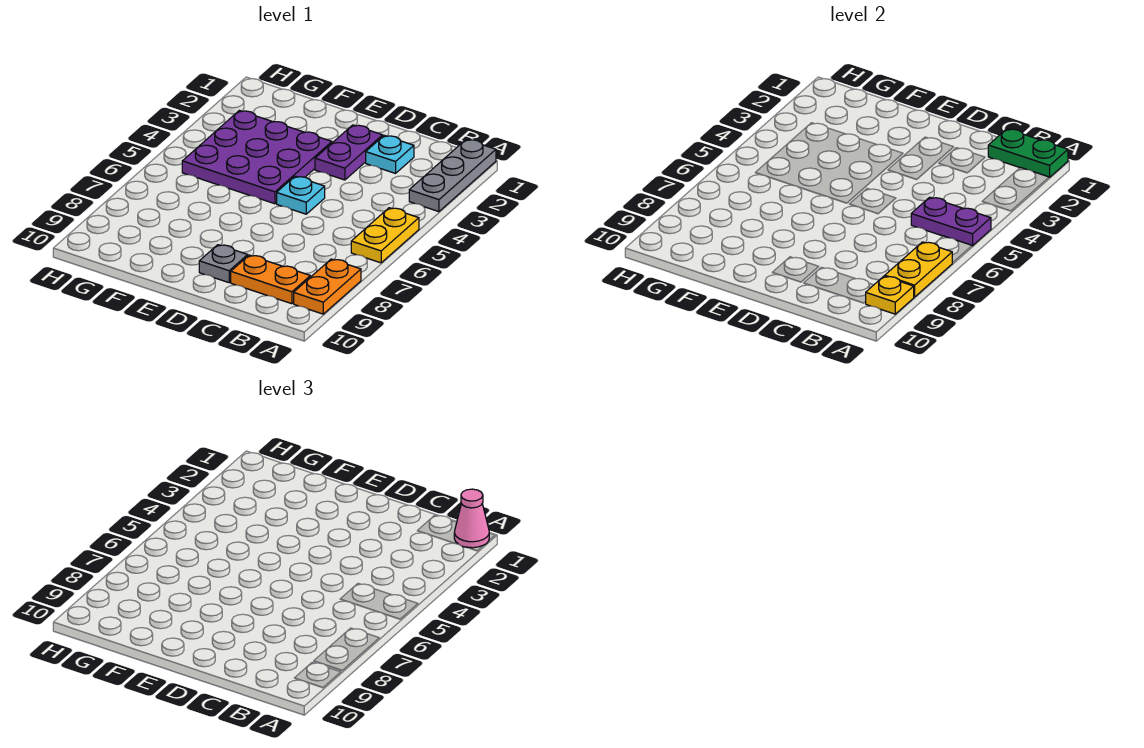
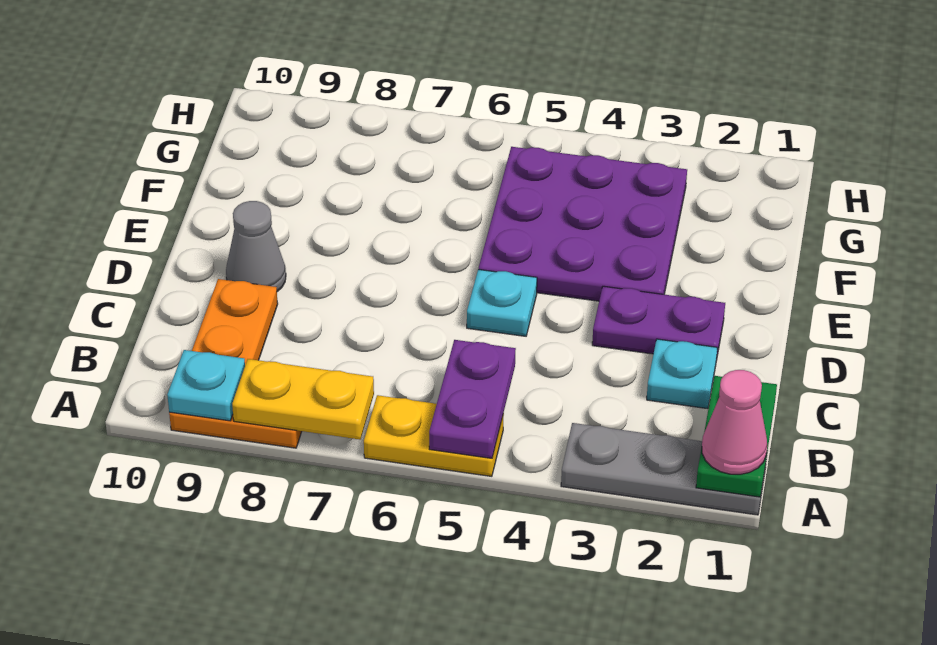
yellow plate A9 level 2 -> cyan plate A9 level 2
grey plate D9 level 1 -> grey cone D9 level 1

